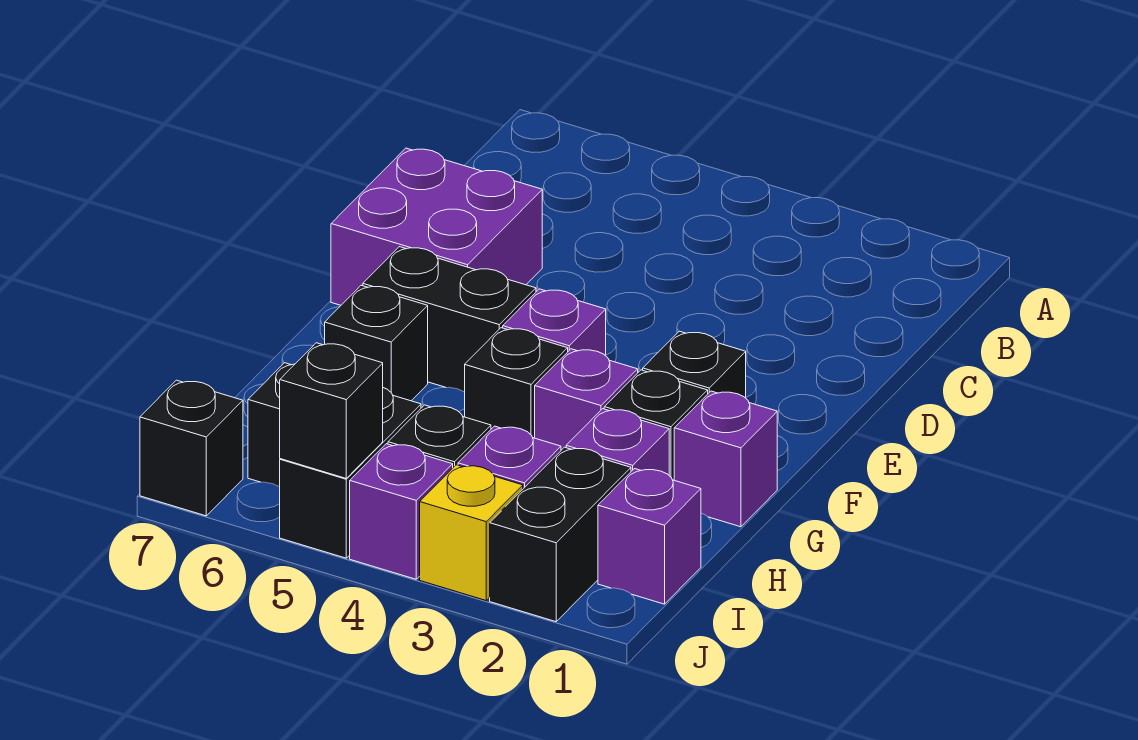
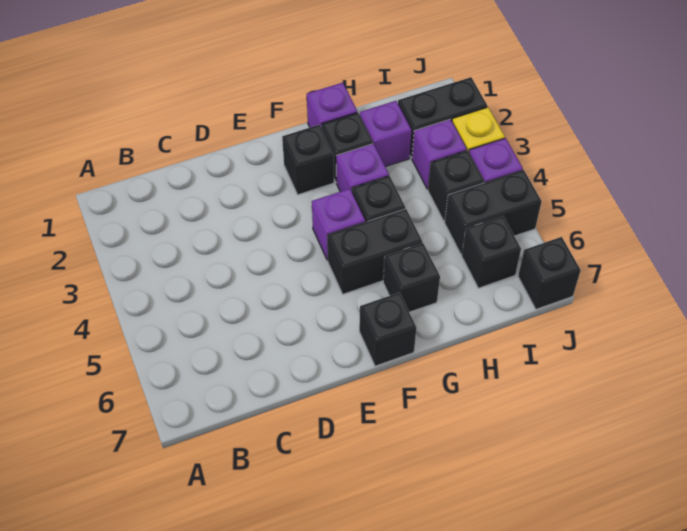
purple brick D6:E7 level 1 -> none
black brick F5:F6 level 1 -> black brick F5:G5 level 1
purple brick I1 level 1 -> none
black brick J5 level 2 -> black brick F7 level 1

